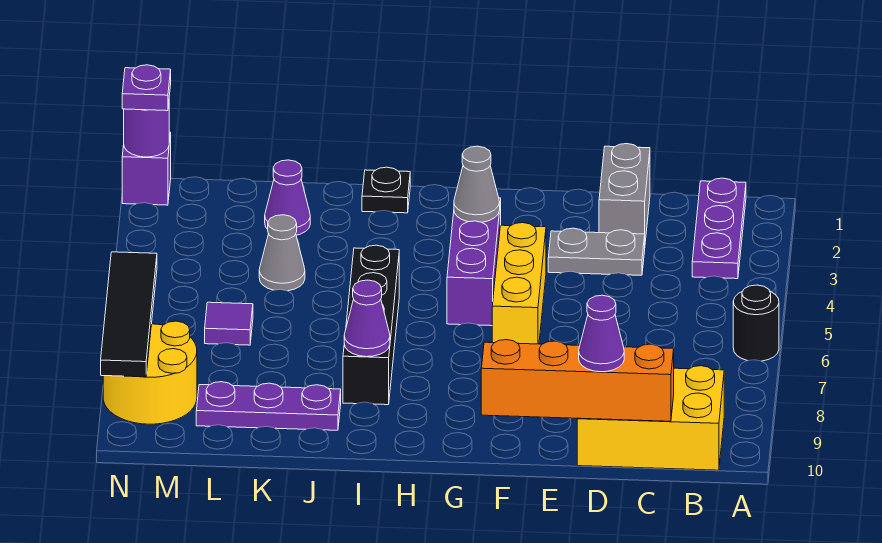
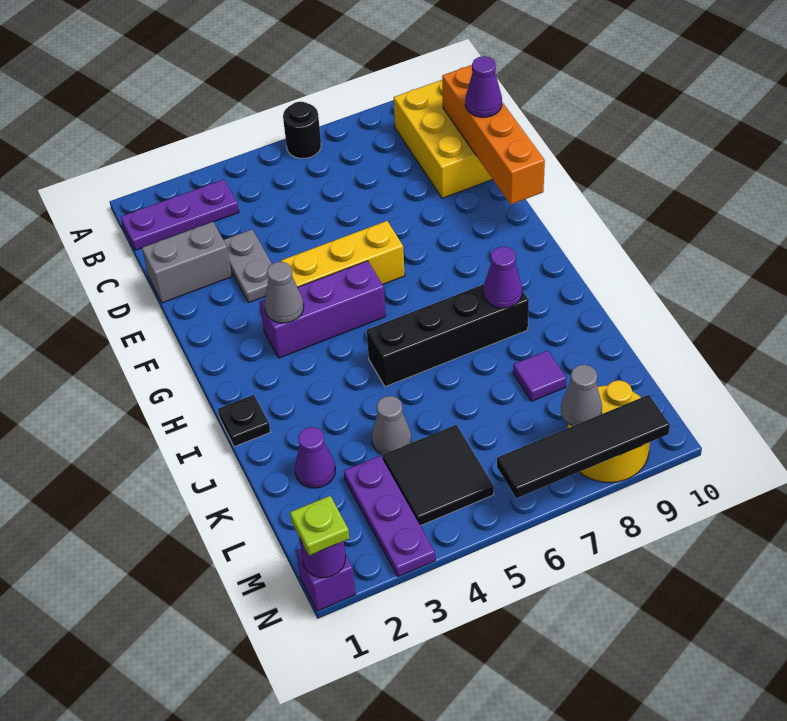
purple plate J9:L9 level 1 -> purple plate L3:N3 level 1
none -> black tile L4:M5 level 1
purple tile L6 level 1 -> purple tile K8 level 1
none -> grey cone M8 level 2
purple plate N1 level 3 -> lime plate N1 level 3

